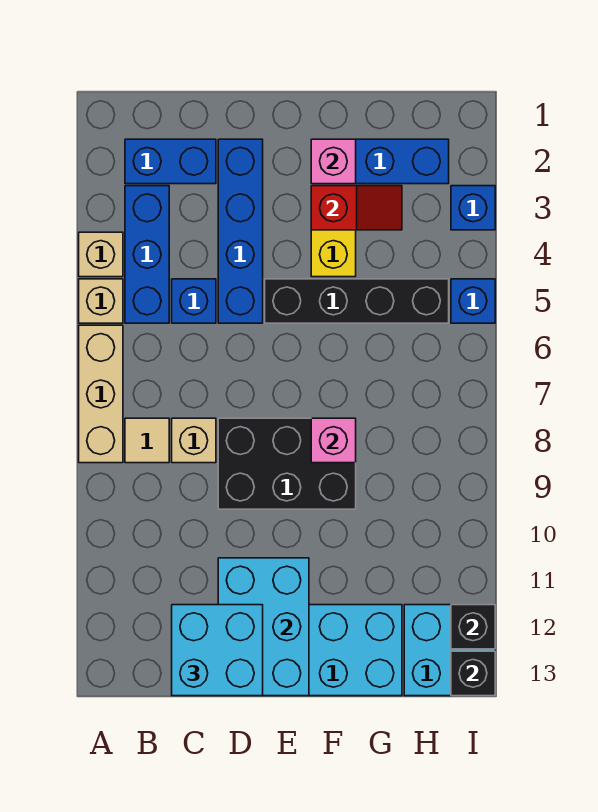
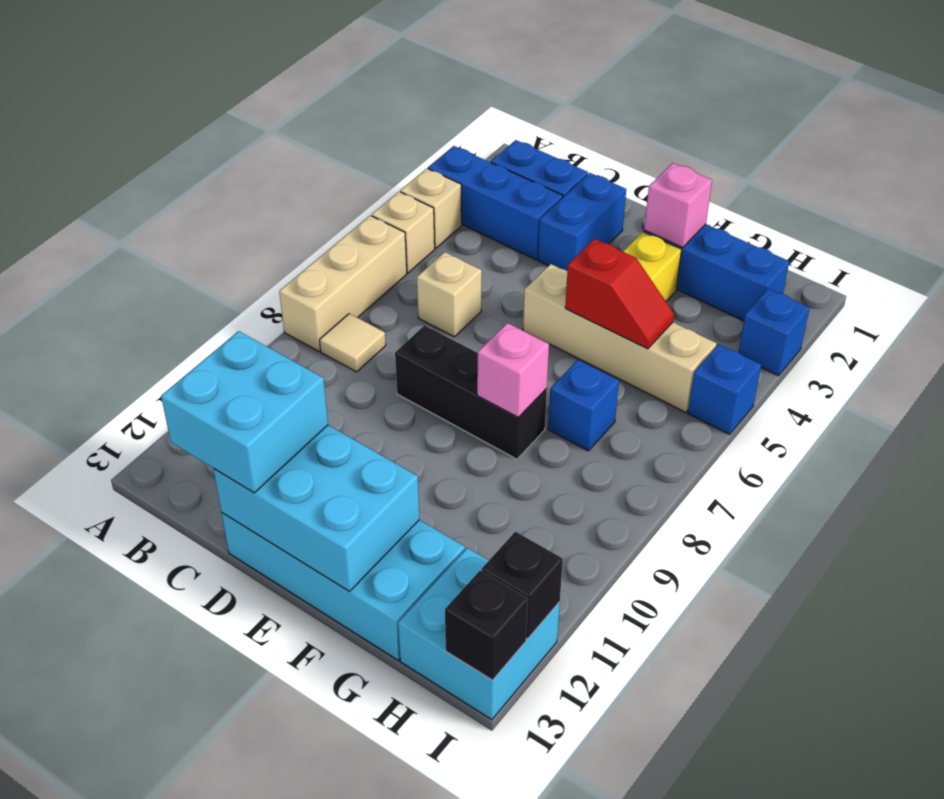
blue brick B3:B5 level 1 -> blue brick A3:C3 level 1
blue brick C5 level 1 -> blue brick G7 level 1
tan brick C8 level 1 -> tan brick C6 level 1
blue brick D2:D5 level 1 -> blue brick D2:D3 level 1
black brick D8:F9 level 1 -> black brick D8:F8 level 1
cyan brick D11:E13 level 2 -> cyan brick D12:F13 level 2
black brick E5:H5 level 1 -> tan brick E5:H5 level 1
red slope F3:G3 level 2 top F -> red slope F5:G5 level 2 top F

